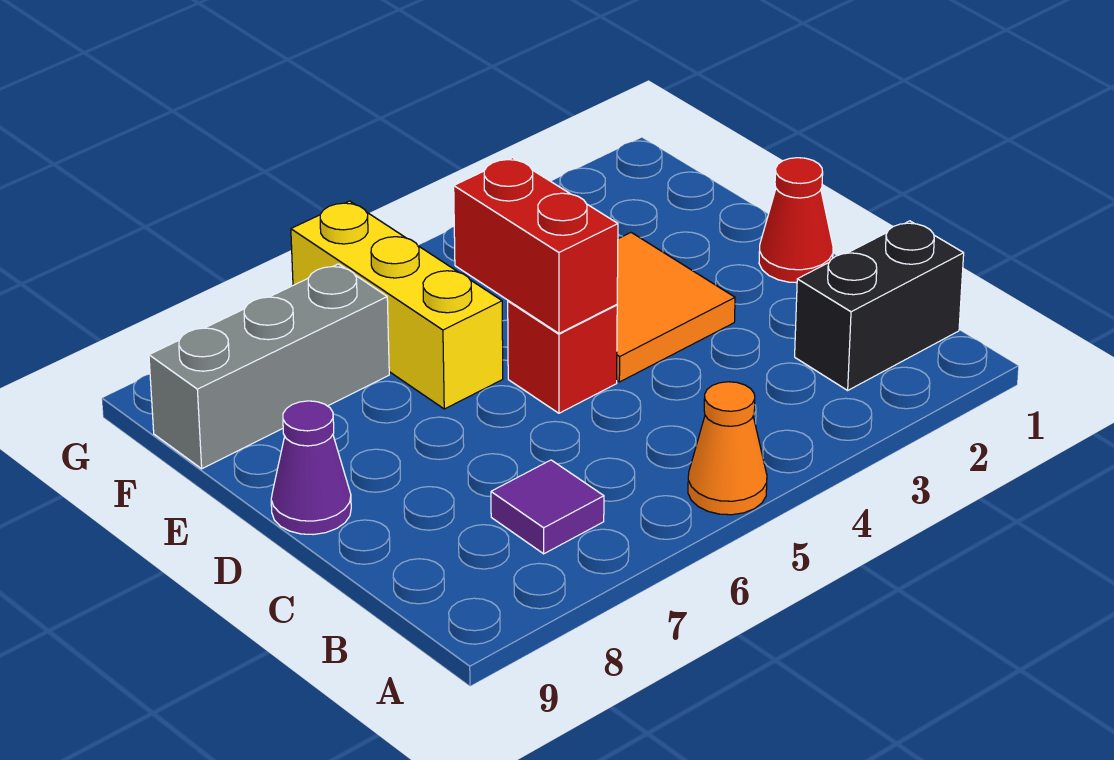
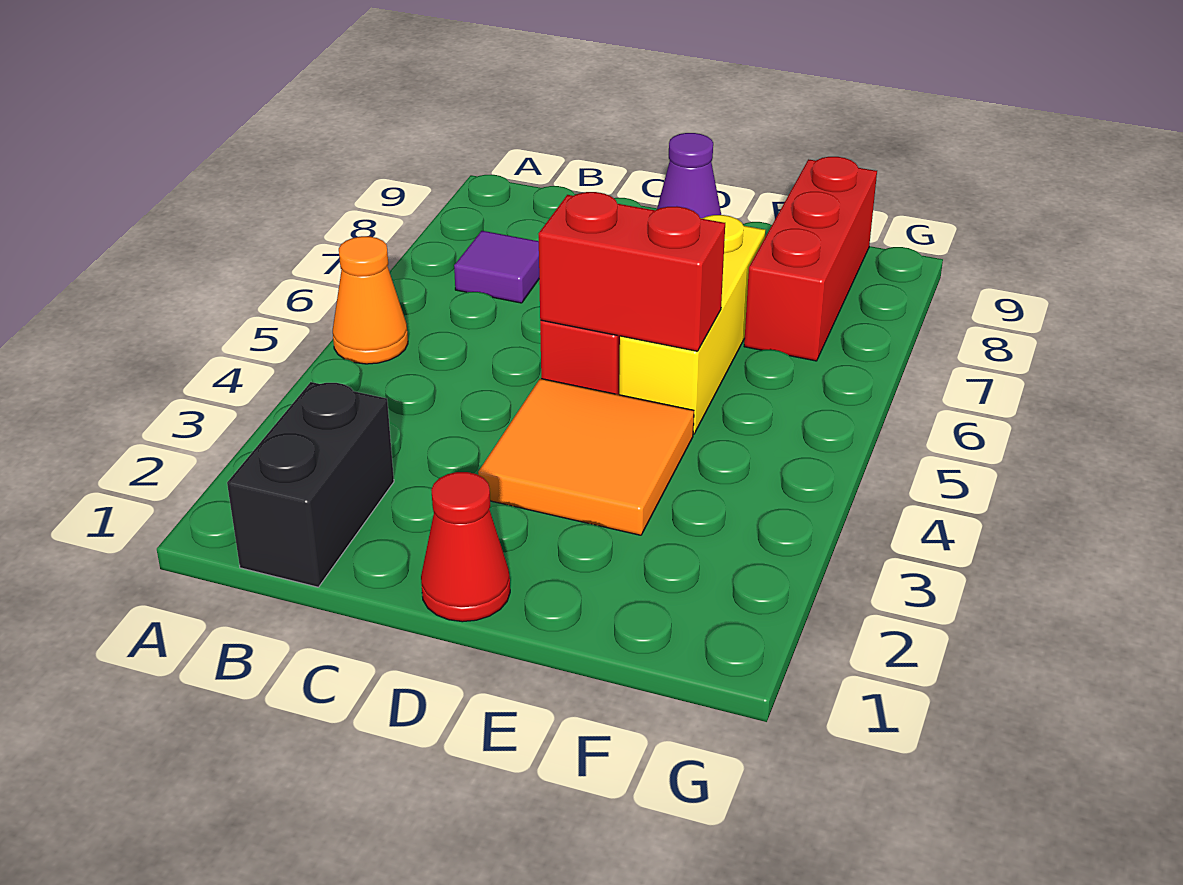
yellow brick E6:G6 level 1 -> yellow brick E5:E7 level 1
grey brick F7:F9 level 1 -> red brick F7:F9 level 1

